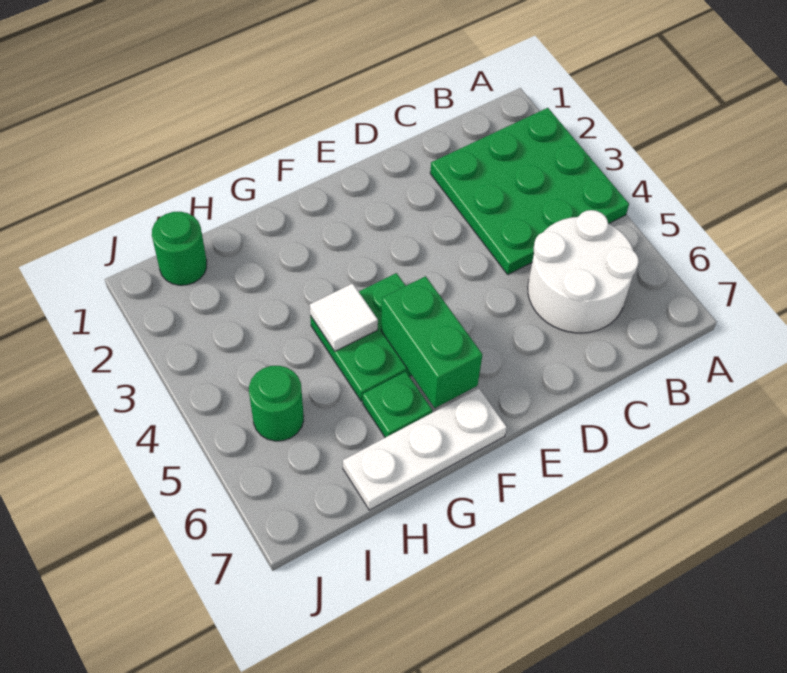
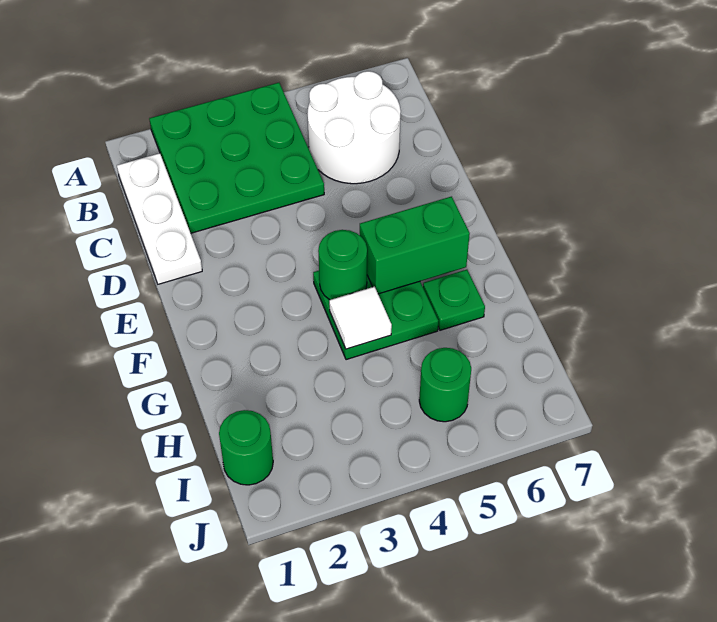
none -> green round brick F4 level 2
white plate F7:H7 level 1 -> white plate B1:D1 level 1

